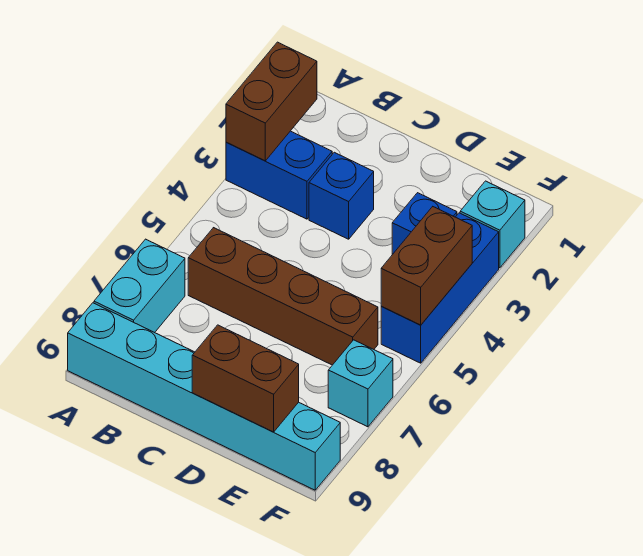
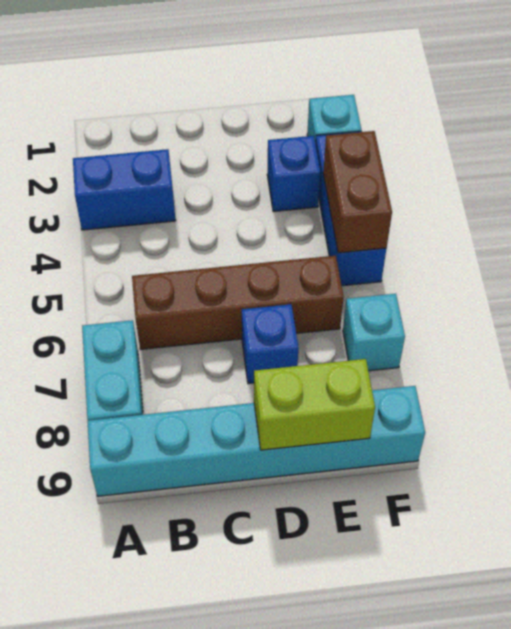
brown brick A2:A3 level 2 -> none
blue brick C3 level 1 -> blue brick D7 level 1
brown brick D9:E9 level 2 -> lime brick D9:E9 level 2

